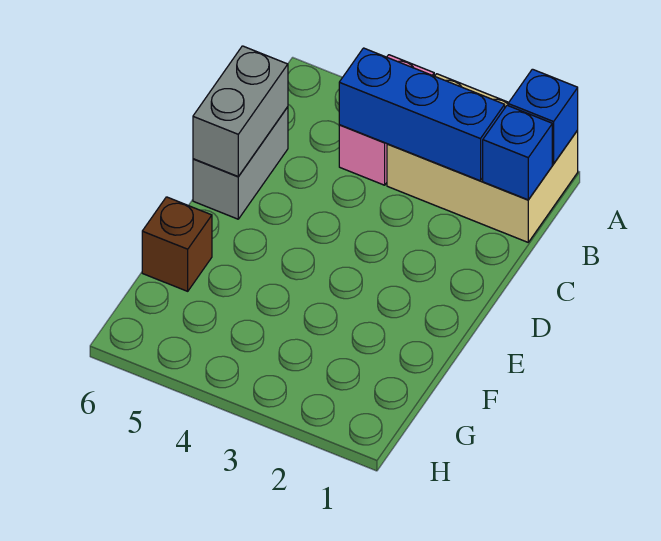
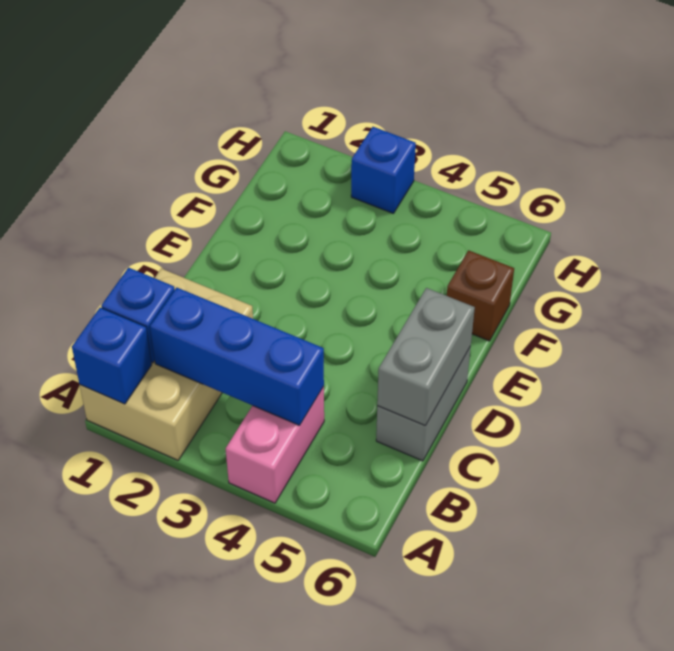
tan brick A1:B3 level 1 -> tan brick A1:C2 level 1
none -> blue brick H3 level 1

